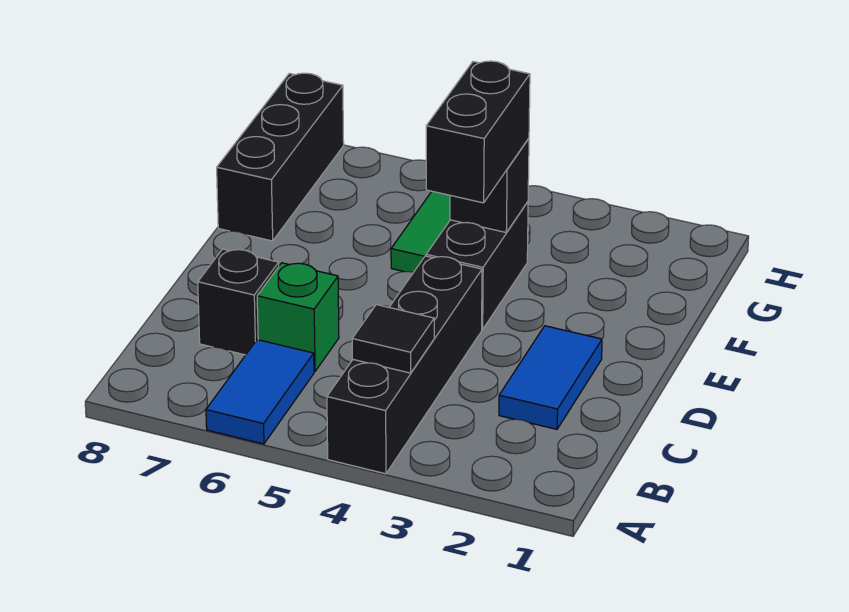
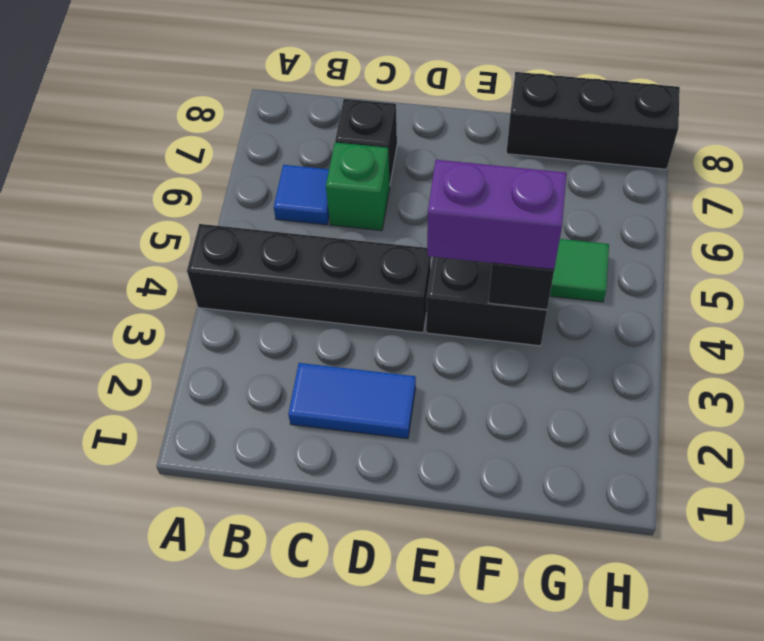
blue tile A6:B6 level 1 -> blue tile B6 level 1
black tile B4 level 2 -> none
black brick E4:F4 level 3 -> purple brick E4:F4 level 3

